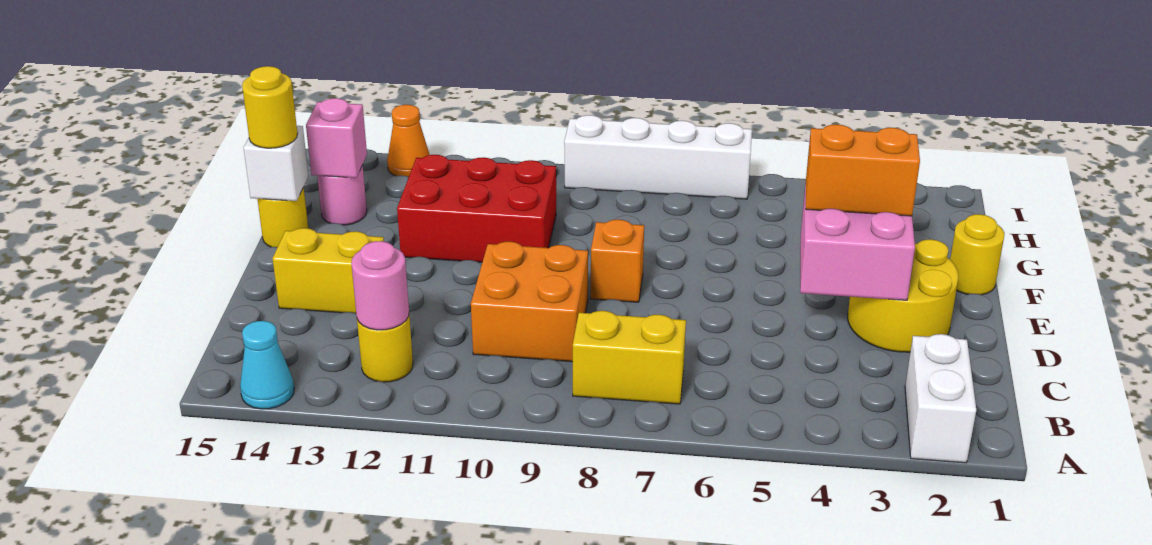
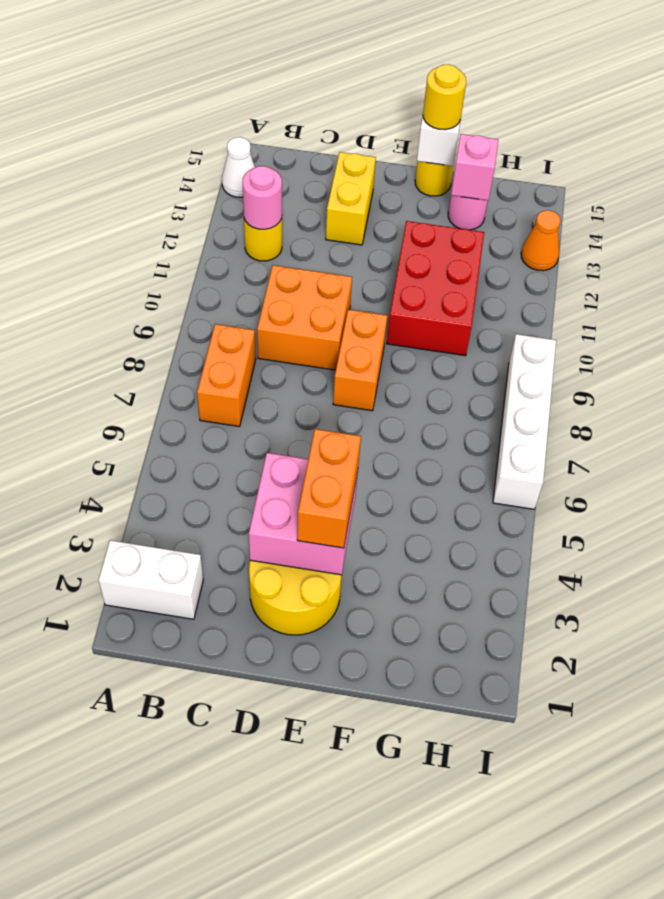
cyan cone A14 level 1 -> white cone A14 level 1
yellow brick B7:B8 level 1 -> orange brick B7:B8 level 1
orange brick E8 level 1 -> orange brick E8:E9 level 1
yellow round brick F1 level 1 -> none

